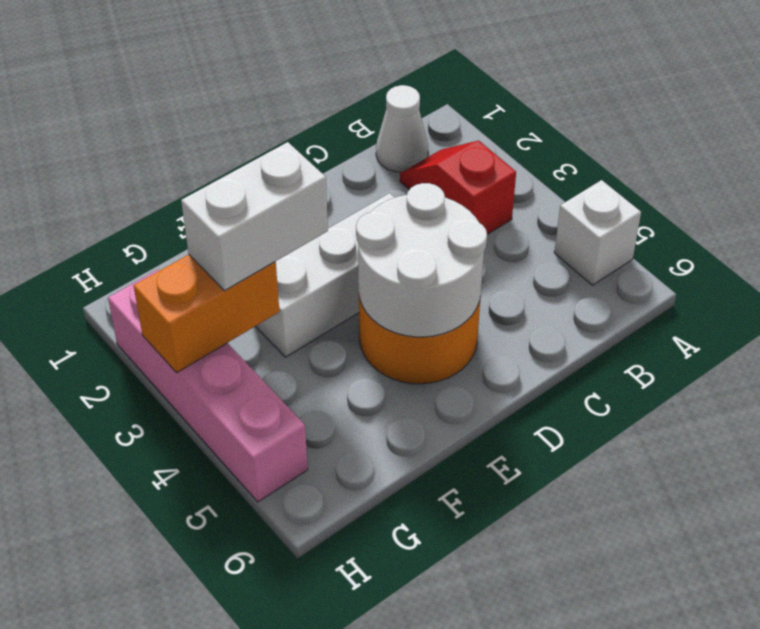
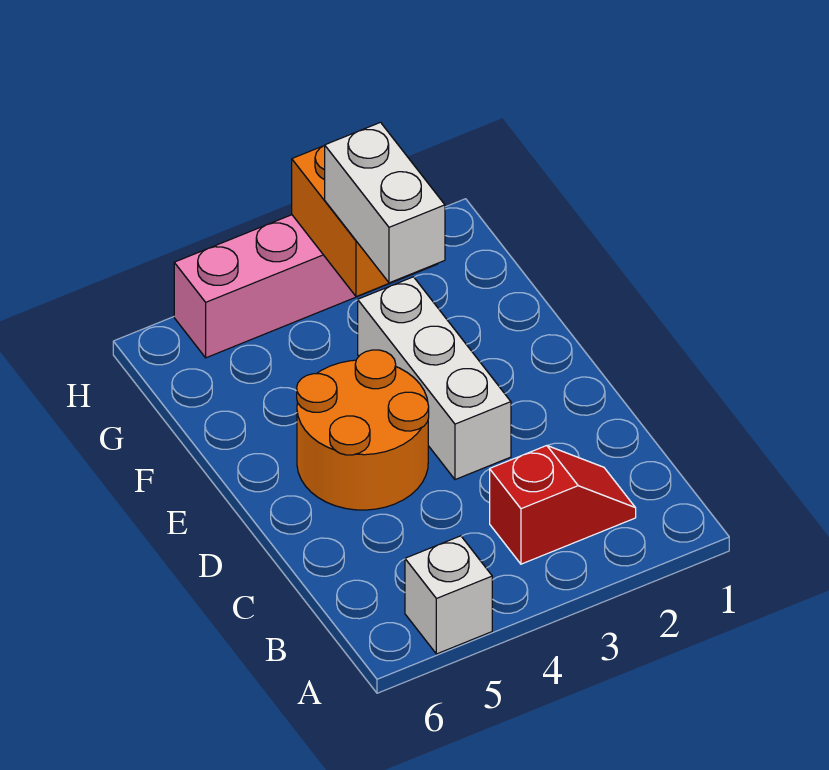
white cone B1 level 1 -> none
white round brick D4:E5 level 2 -> none

